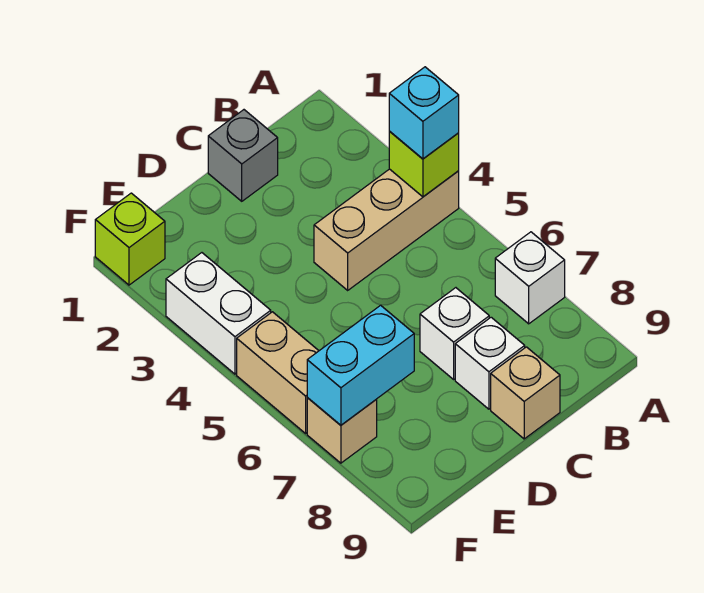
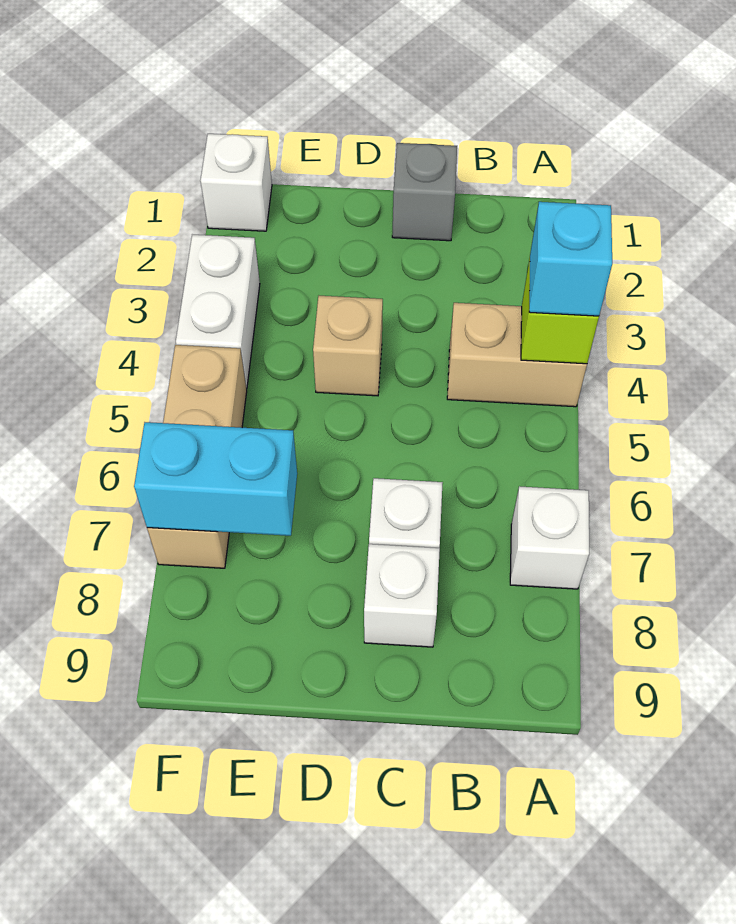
tan brick A4:C4 level 1 -> tan brick A4:B4 level 1
tan brick C9 level 1 -> tan brick D4 level 1
lime brick F1 level 1 -> white brick F1 level 1

